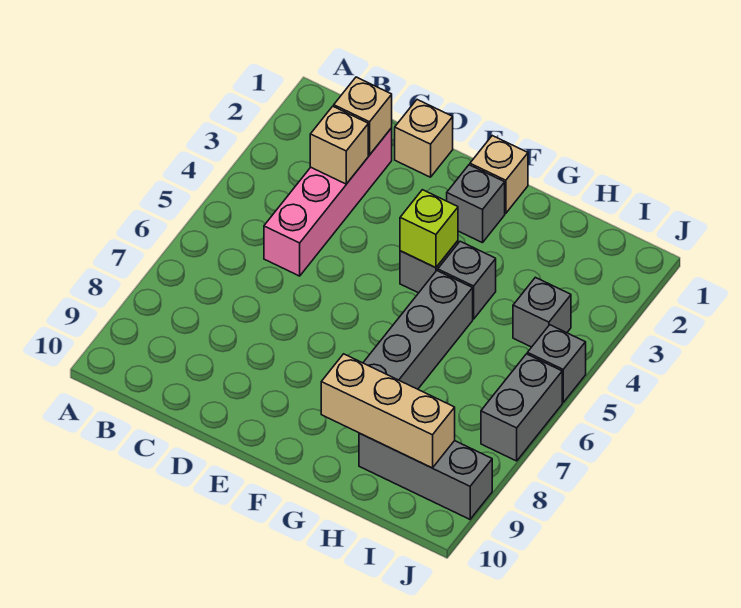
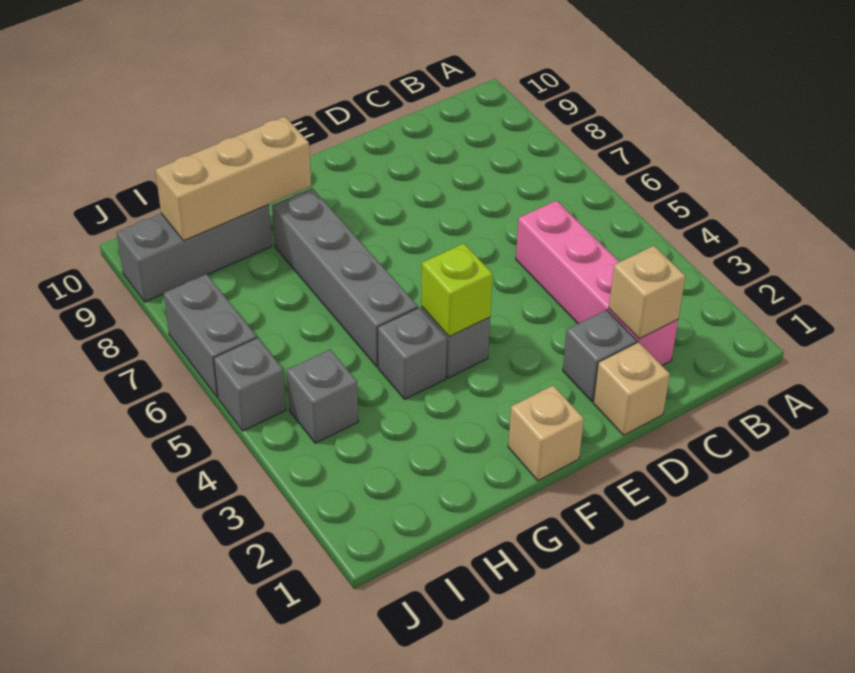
tan brick C3 level 2 -> none
grey brick F2 level 1 -> grey brick D2 level 1

